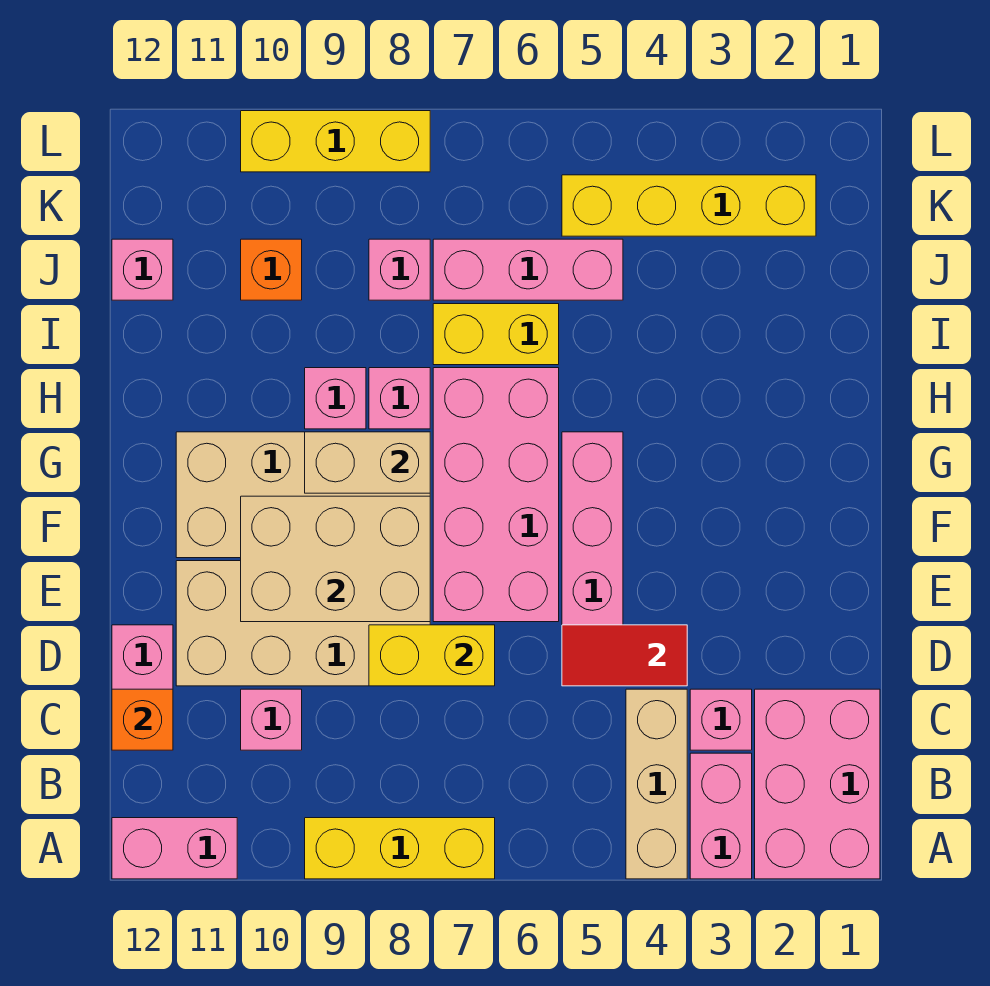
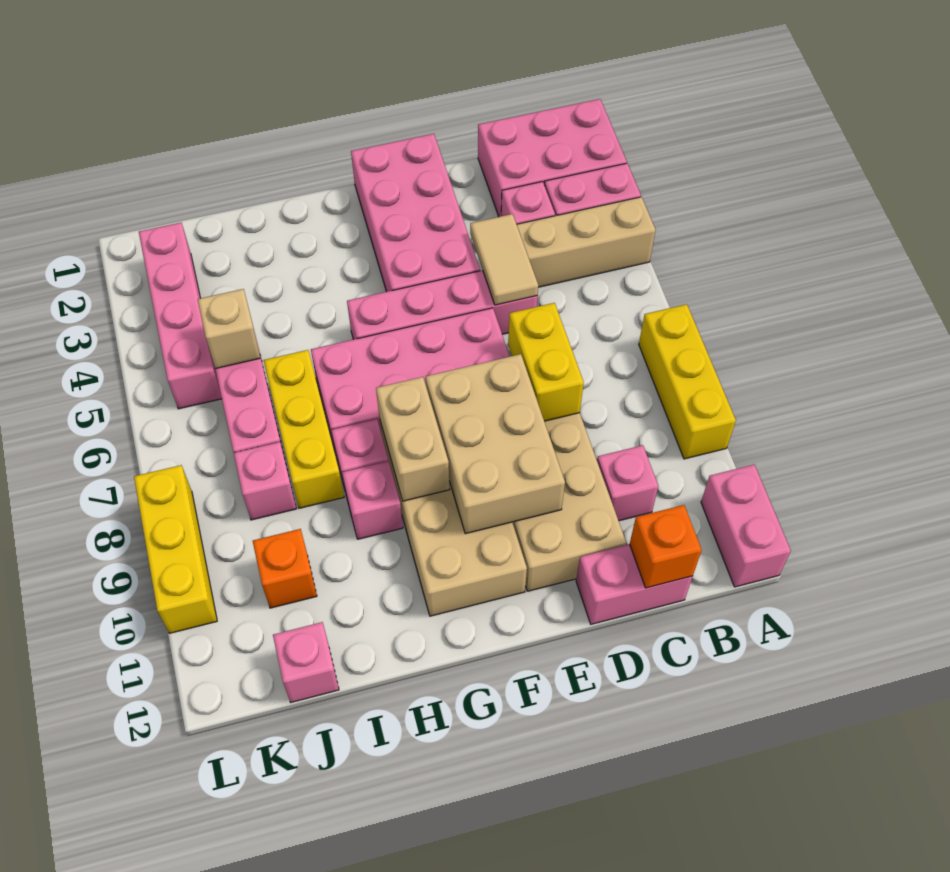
red tile D4:D5 level 2 -> tan tile D4:D5 level 2
none -> pink brick E1:F4 level 1
yellow brick I6:I7 level 1 -> yellow brick I6:I8 level 1
none -> tan brick J5 level 2
yellow brick K2:K5 level 1 -> pink brick K2:K5 level 1

